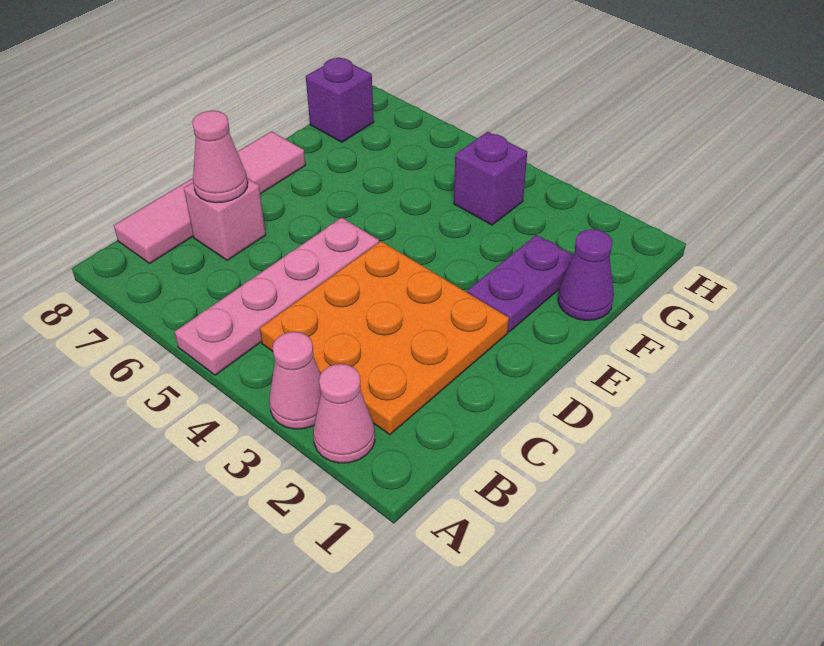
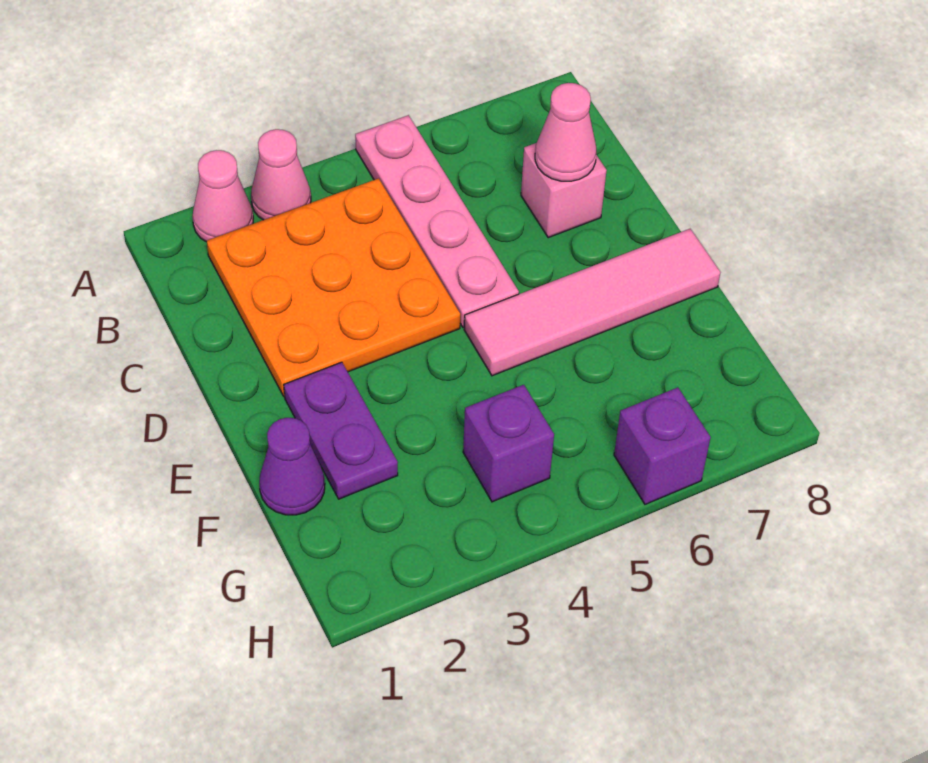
pink tile B8:E8 level 1 -> pink tile E5:E8 level 1
purple brick G8 level 1 -> purple brick H6 level 1

